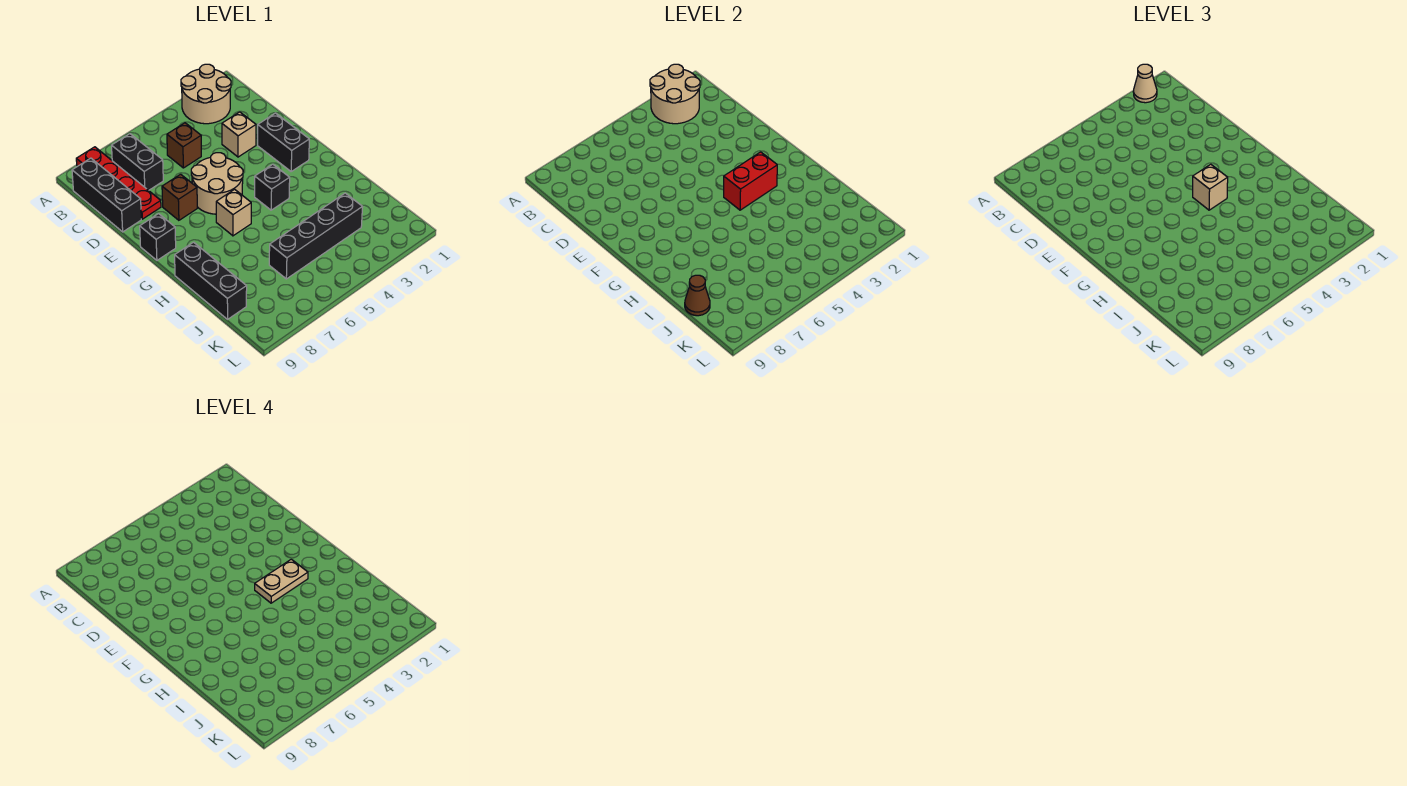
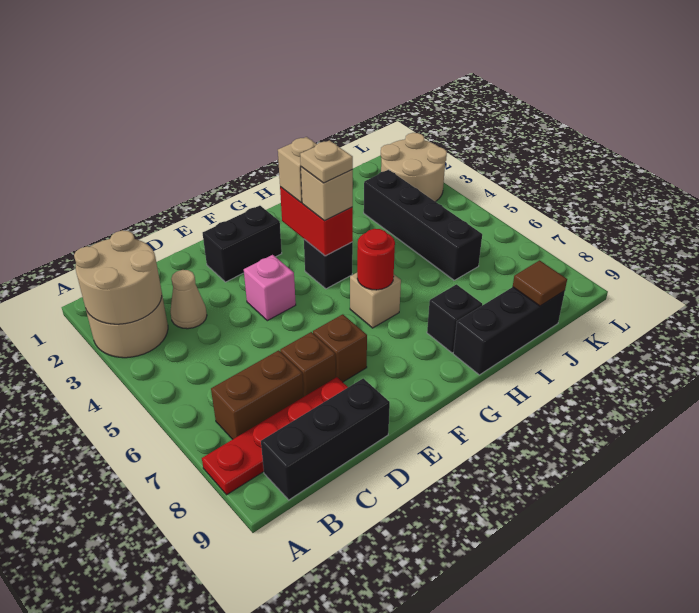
tan cone A2 level 3 -> tan cone C3 level 1
black brick B7:C7 level 1 -> brown brick B7:C7 level 1
brown brick C5 level 1 -> brown brick D7 level 1
tan brick D3 level 1 -> tan brick G3 level 3
none -> pink brick E4 level 1
tan round brick E5:F6 level 1 -> tan round brick K2:L3 level 1
black brick F9 level 1 -> black brick H8 level 1
tan plate G3:G4 level 4 -> tan plate G4 level 4
none -> red round brick G6 level 2
brown cone J9 level 2 -> brown tile J9 level 2

